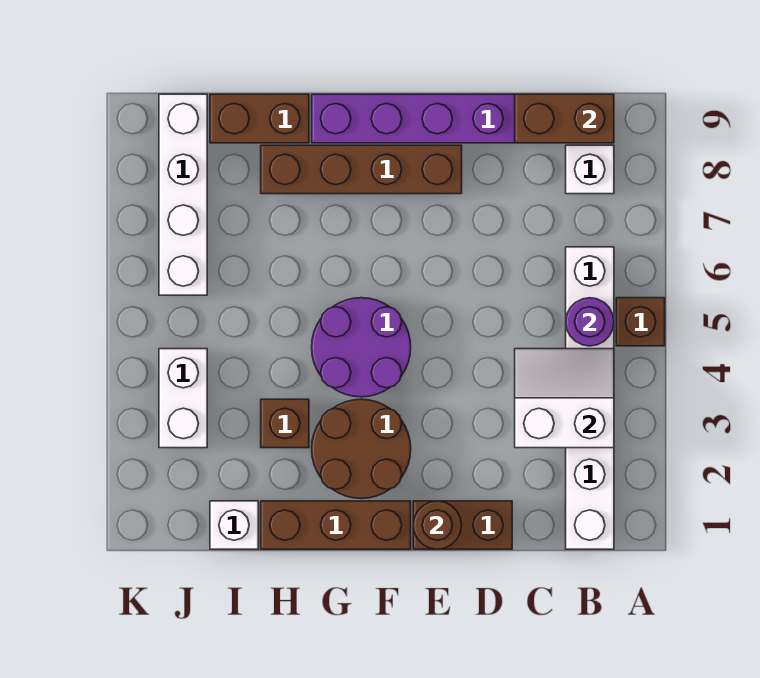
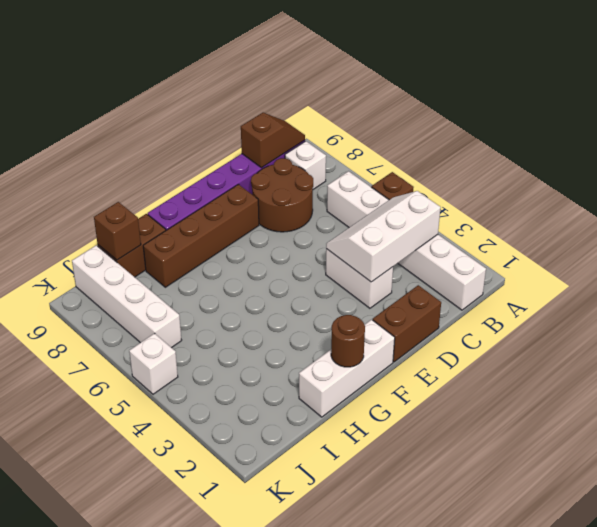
white slope B3:C4 level 2 top 3 -> white slope B3:D4 level 2 top 3
purple round brick B5 level 2 -> none
brown brick B9:C9 level 2 -> brown slope B9:C9 level 2 top C
brown round brick E1 level 2 -> brown round brick G1 level 2
brown brick F1:H1 level 1 -> white brick F1:H1 level 1
brown round brick F2:G3 level 1 -> brown round brick C7:D8 level 1
purple round brick F4:G5 level 1 -> none
brown brick H3 level 1 -> brown brick I9 level 2
white brick I1 level 1 -> white brick K5 level 1
white brick J3:J4 level 1 -> white brick D3:D4 level 1

